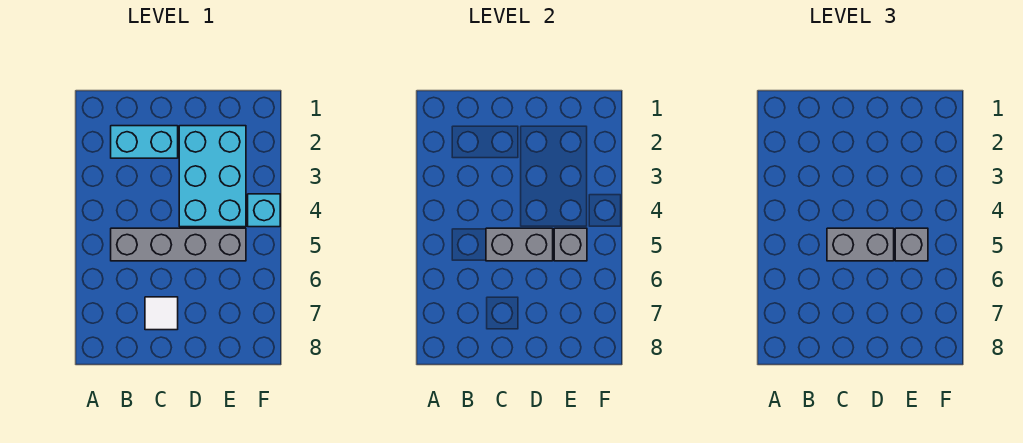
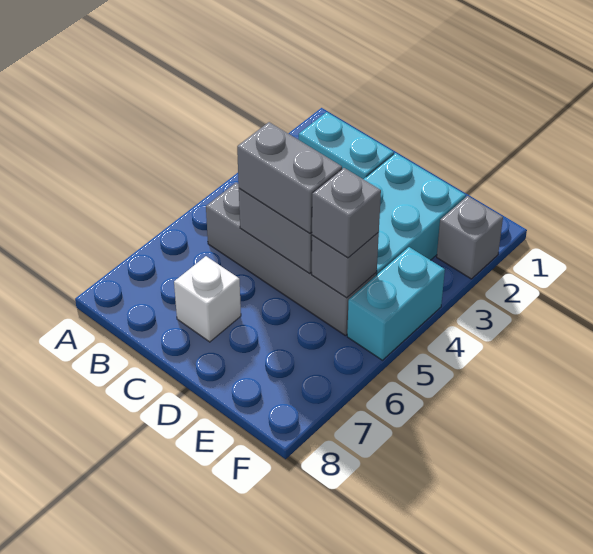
white tile C7 level 1 -> white brick C7 level 1
none -> grey brick F2 level 1
cyan brick F4 level 1 -> cyan brick F4:F5 level 1

